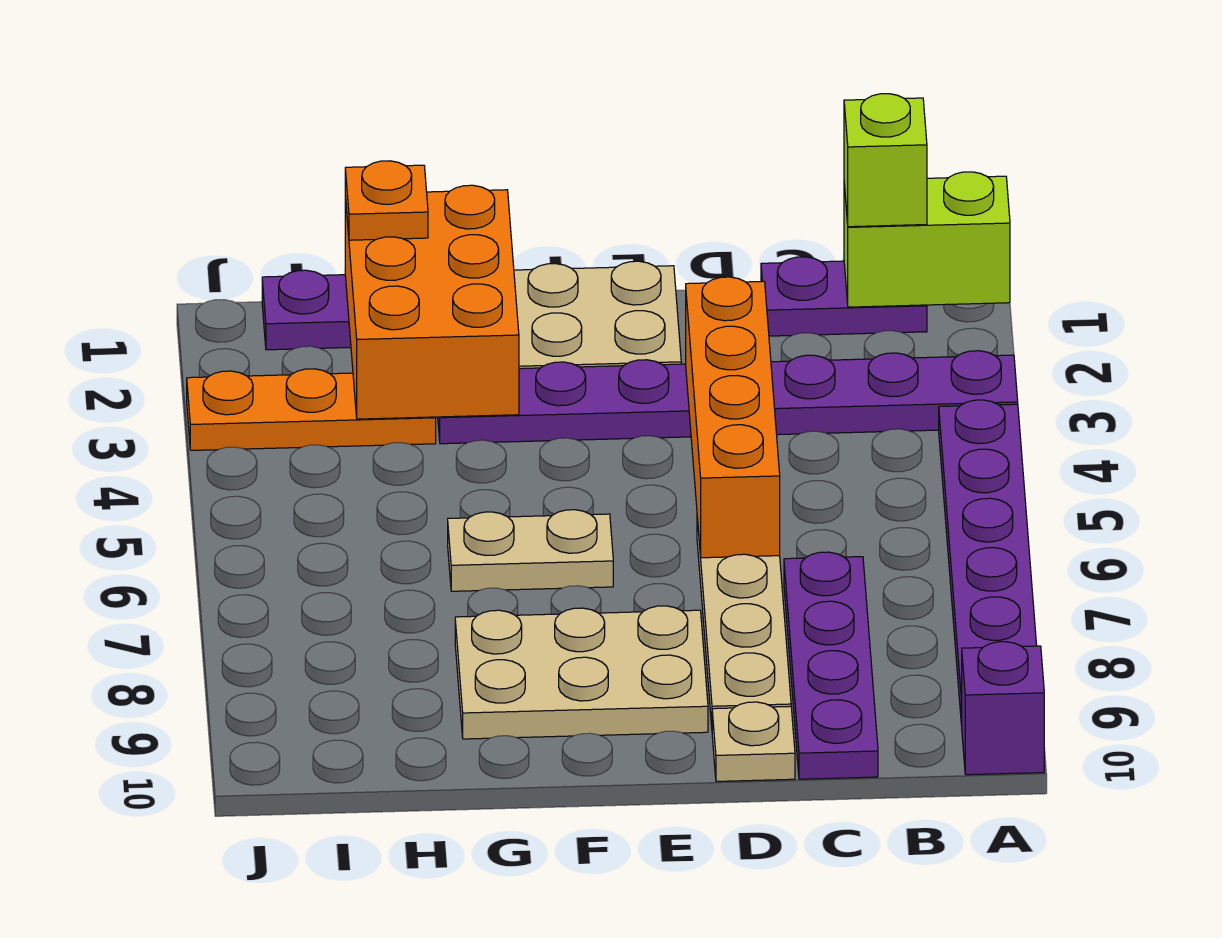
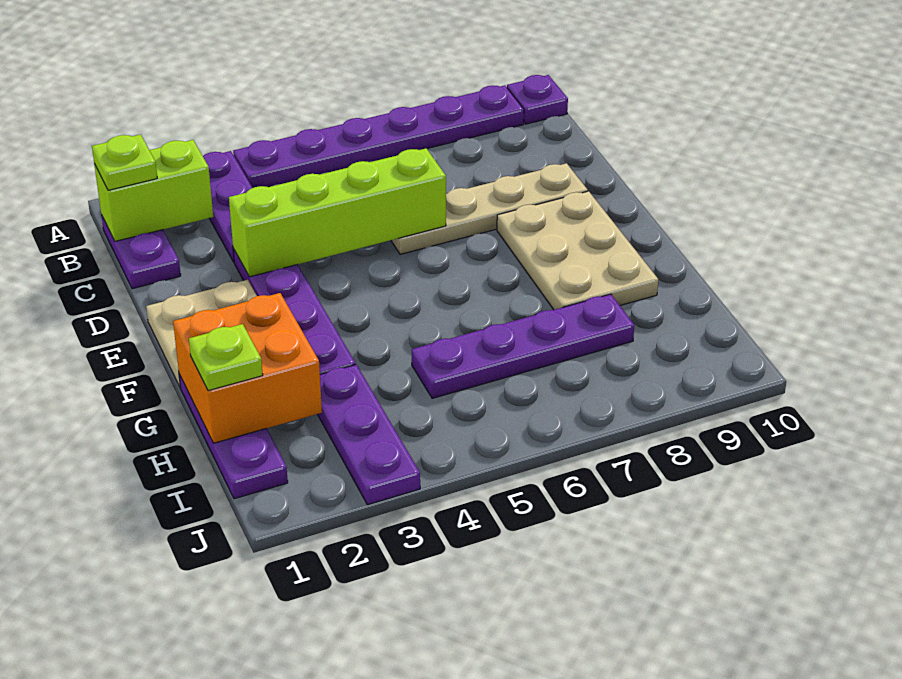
lime brick A1:B1 level 2 -> lime brick B1:B2 level 2
purple brick A10 level 1 -> purple plate A10 level 1
lime brick B1 level 3 -> lime plate B1 level 3
purple plate C7:C10 level 1 -> purple plate H5:H8 level 1
orange brick D3:D6 level 2 -> lime brick D3:D6 level 2
tan plate D10 level 1 -> none
tan plate F6:G6 level 1 -> none
orange brick G1:H3 level 2 -> orange brick G1:H2 level 2
orange plate H1 level 3 -> lime plate H1 level 3
orange plate H3:J3 level 1 -> purple plate H3:J3 level 1

